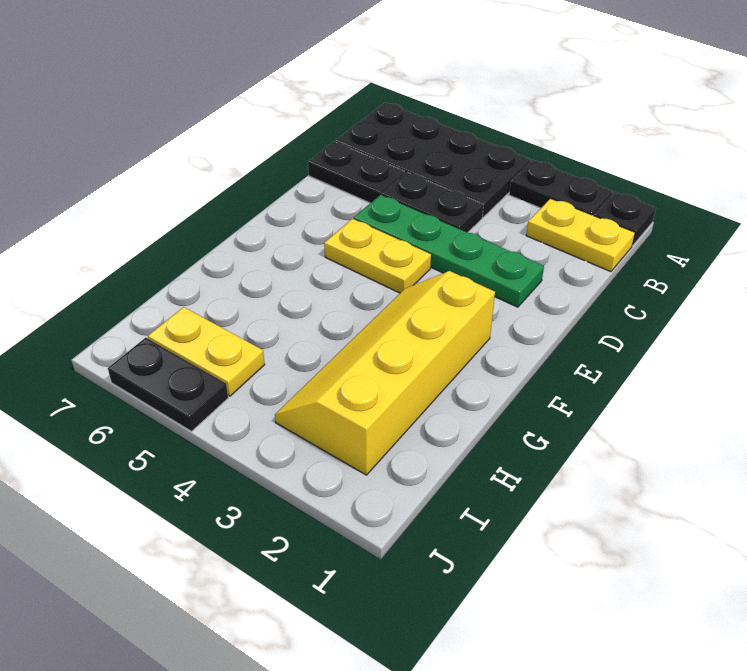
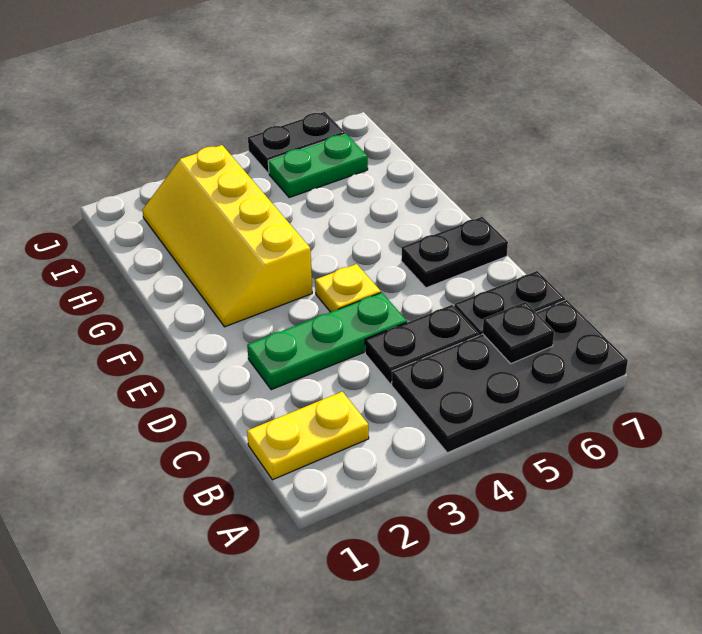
black plate A1 level 1 -> black plate B6 level 2
black plate A2:A3 level 1 -> black plate E6:E7 level 1
green plate D2:D5 level 1 -> green plate D2:D4 level 1
yellow plate E4:E5 level 1 -> yellow plate E4 level 1
yellow slope F2:I3 level 1 top 2 -> yellow slope F2:I3 level 1 top 3
yellow plate I5:I6 level 1 -> green plate I5:I6 level 1

